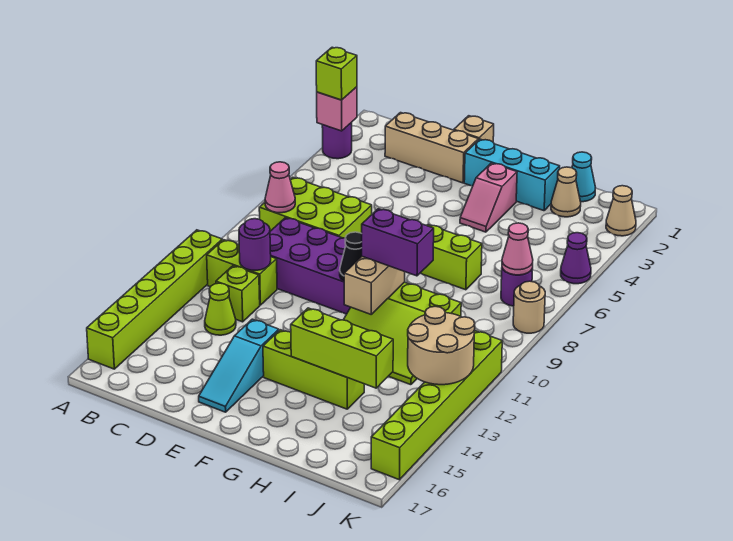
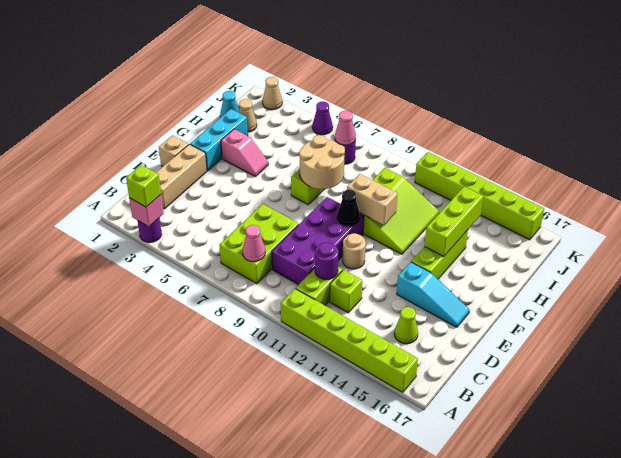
lime cone C13 level 1 -> lime cone C15 level 1
purple brick G10:H10 level 3 -> none
tan round brick J12:K13 level 2 -> tan round brick G7:H8 level 2
tan round brick K8 level 1 -> tan round brick E11 level 1

